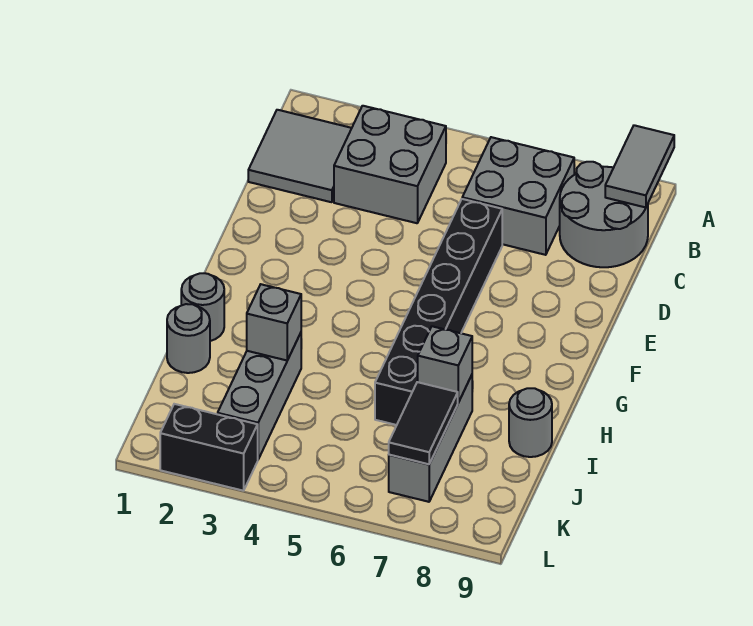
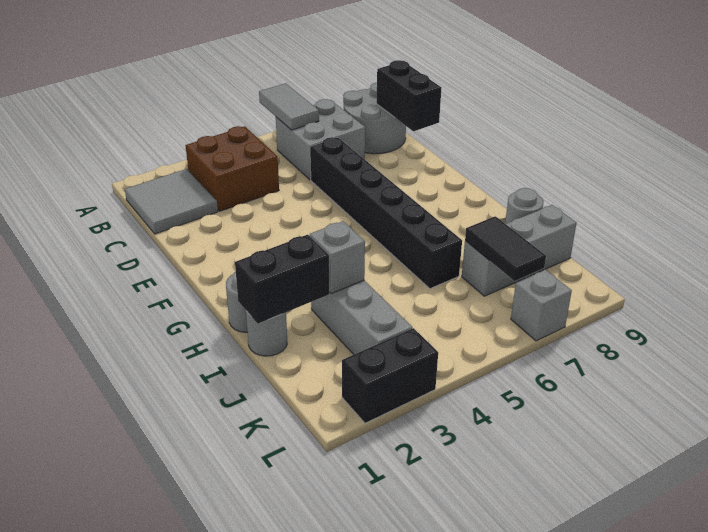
grey tile A9:B9 level 2 -> grey tile A6:B6 level 2
grey brick B3:C4 level 1 -> brown brick B3:C4 level 1
none -> black brick C9:D9 level 2
none -> black brick I1:I2 level 2
grey brick I7:K7 level 1 -> grey brick J7:J9 level 1
grey brick I7 level 2 -> grey brick L7 level 1

